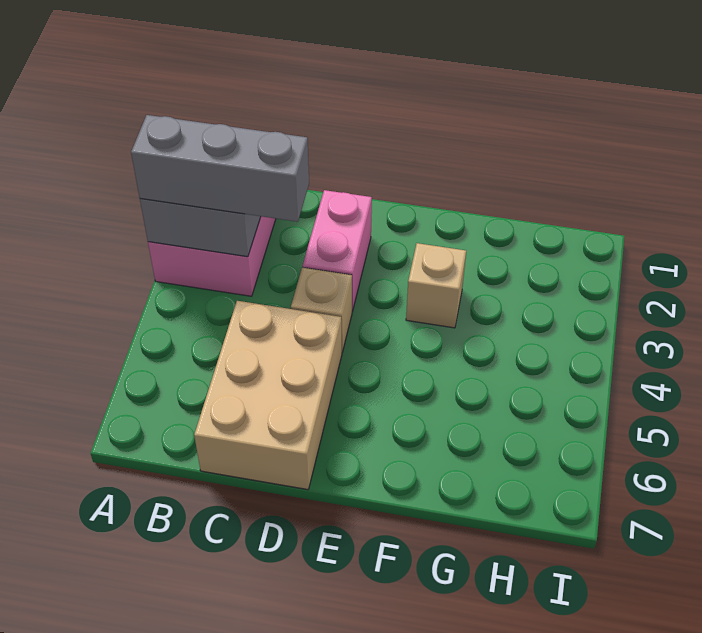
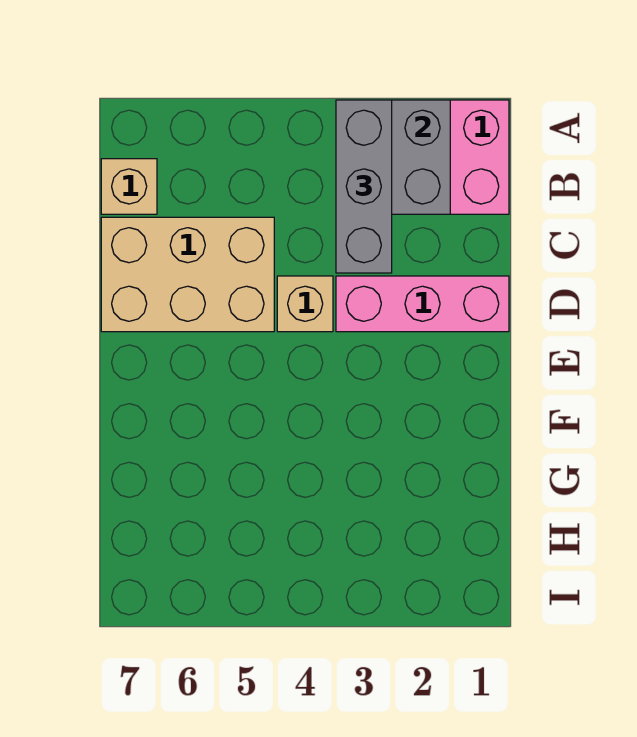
pink brick D2:D3 level 1 -> pink brick D1:D3 level 1
tan brick F3 level 1 -> tan brick B7 level 1

